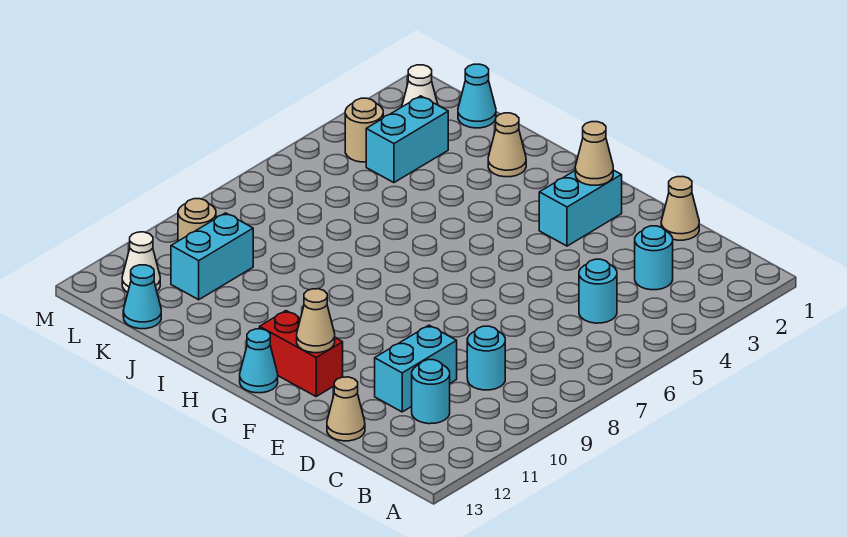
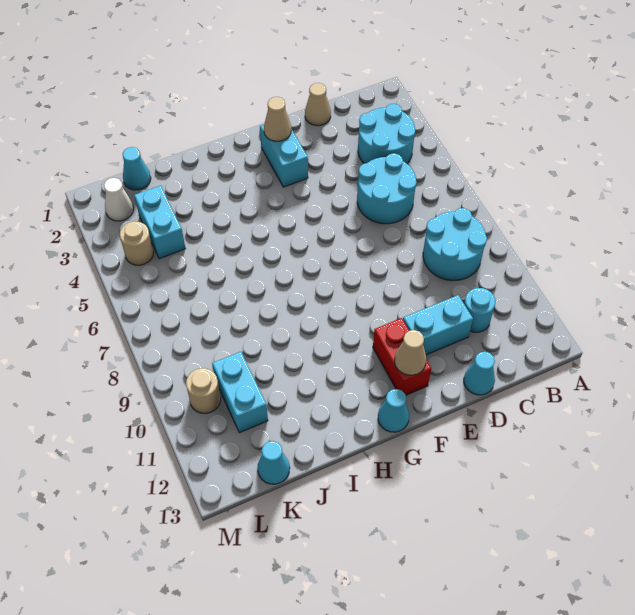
cyan round brick C3 level 1 -> cyan round brick B3:C4 level 1
cyan round brick C5 level 1 -> cyan round brick C5:D6 level 1
cyan round brick C9 level 1 -> cyan round brick B8:C9 level 1
cyan brick D10:D11 level 1 -> cyan brick D11:E11 level 1
tan cone D13 level 1 -> cyan cone D13 level 1
red brick F12:G12 level 1 -> red brick F11:F12 level 1
tan cone I2 level 1 -> none
white cone L12 level 1 -> none

